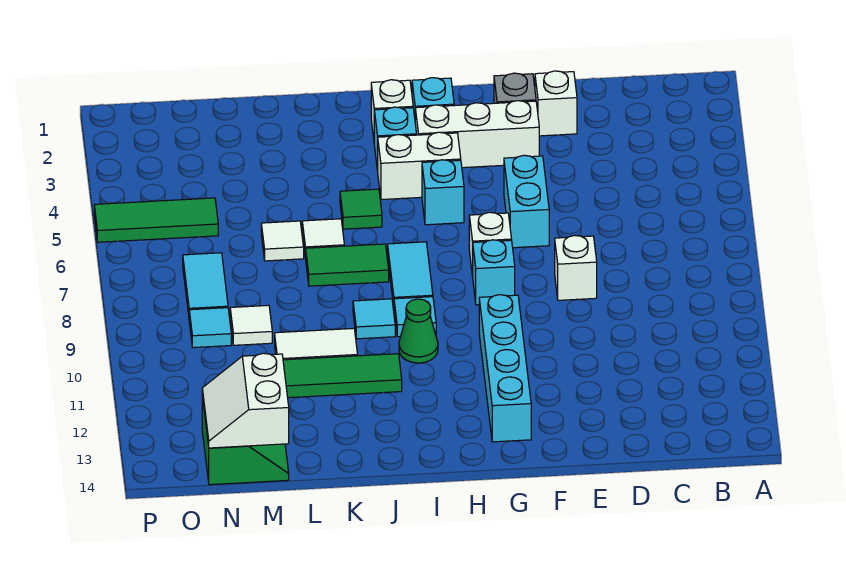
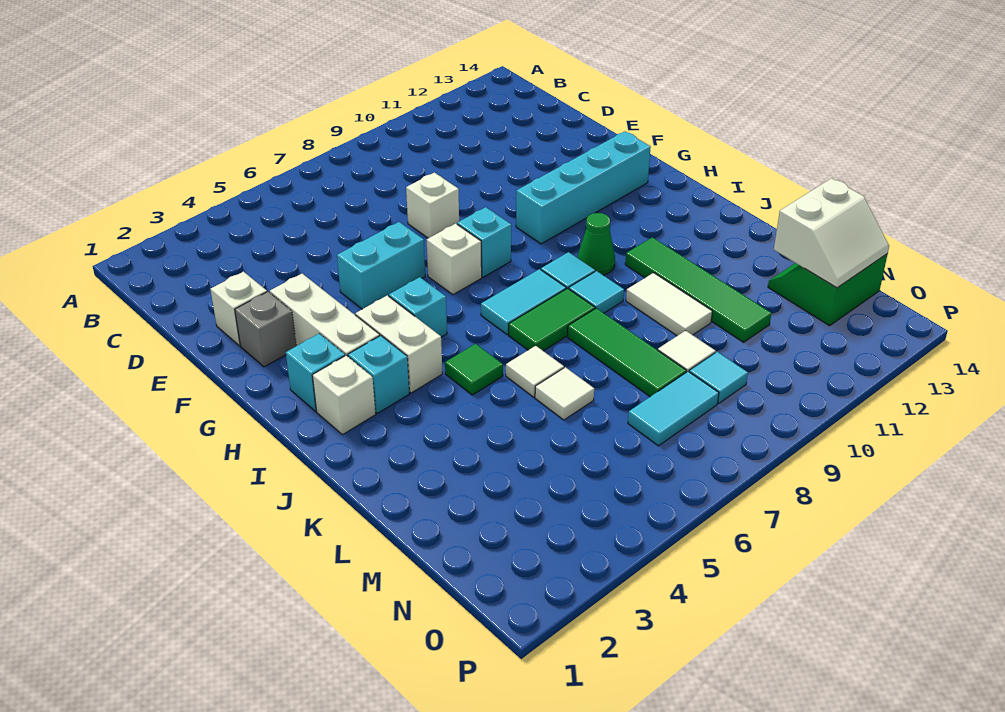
green tile J7:K7 level 1 -> green tile J7:J8 level 1
green tile N5:P5 level 1 -> green tile K8:M8 level 1

